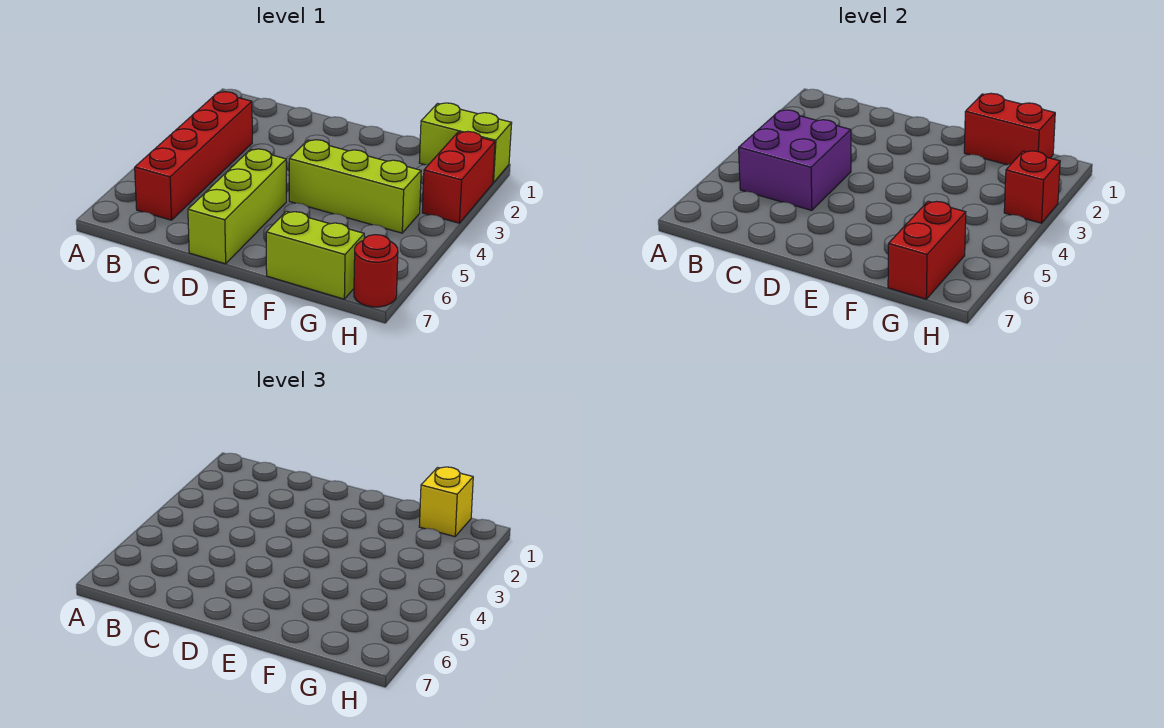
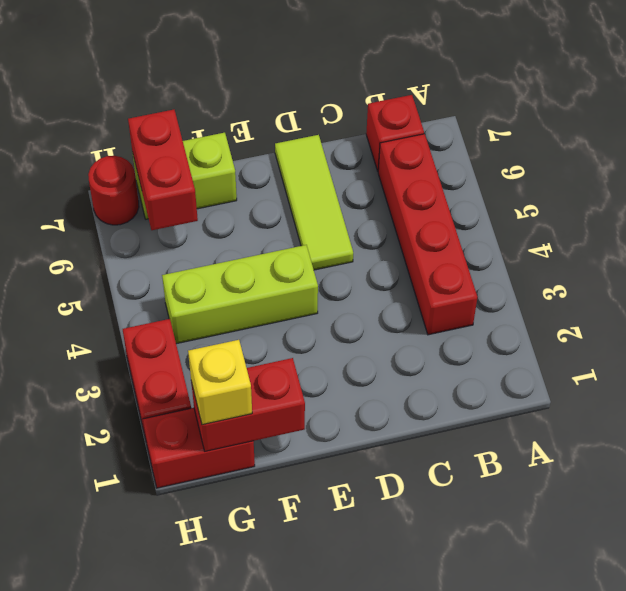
purple brick B4:C5 level 2 -> none
lime brick D5:D7 level 1 -> lime tile D5:D7 level 1
lime brick G1:H1 level 1 -> red brick G1:H1 level 1
red brick H3 level 2 -> red brick B7 level 1

